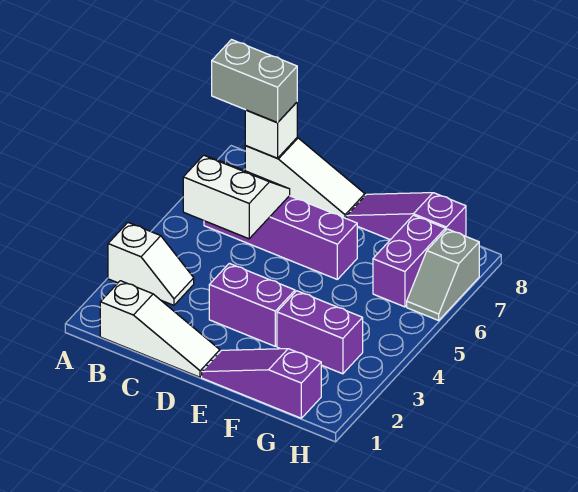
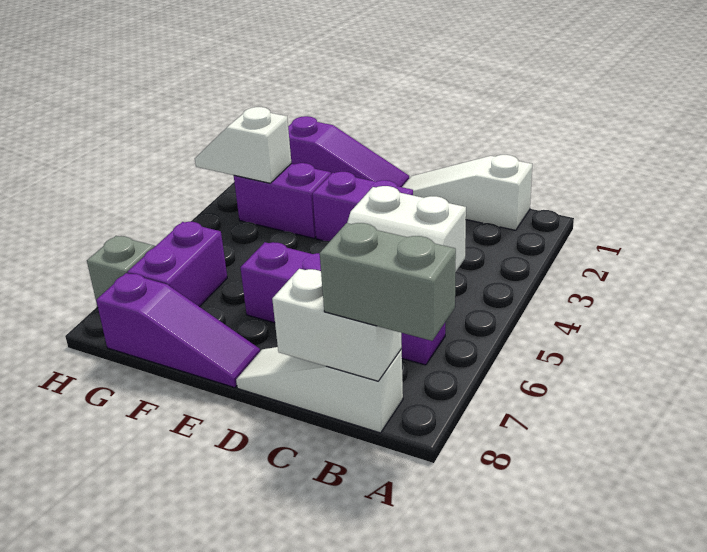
white slope A3:B3 level 1 top A -> white slope G3:H3 level 2 top G
white brick B8 level 2 -> white brick B8:C8 level 2

